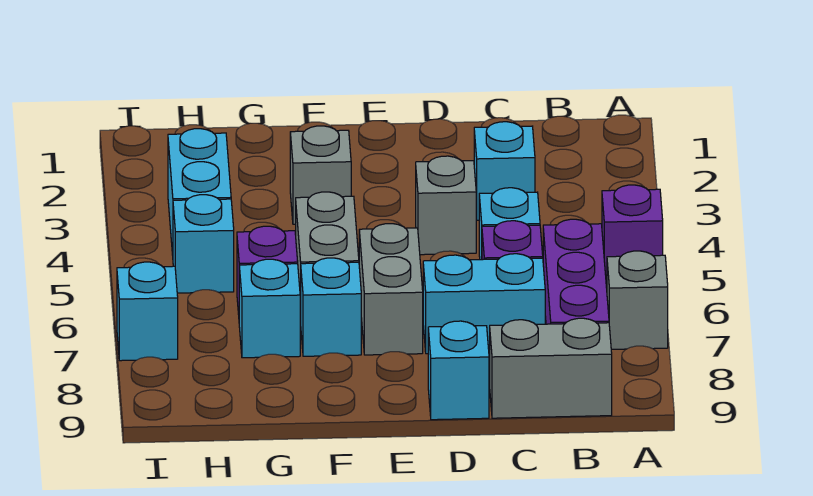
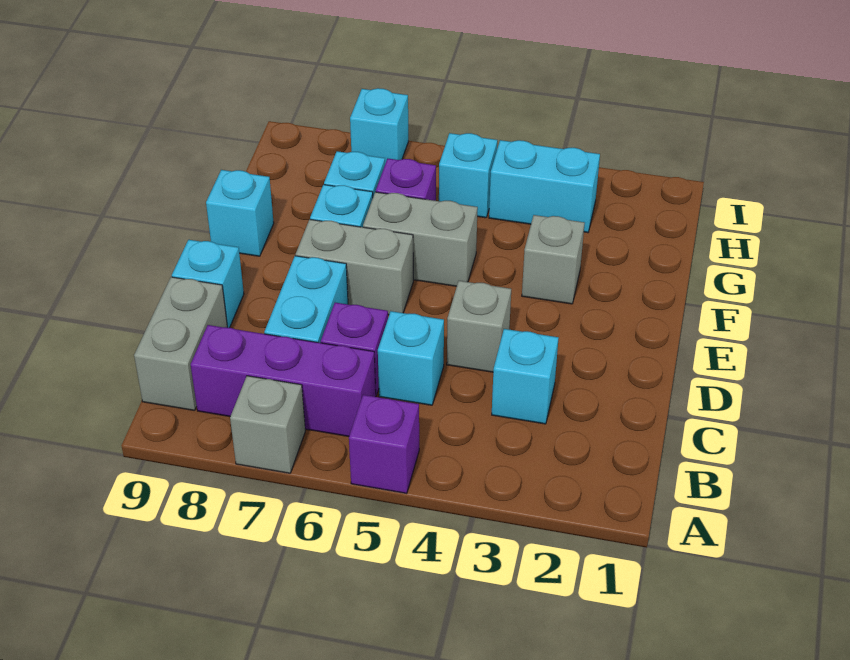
none -> cyan brick F9 level 1

